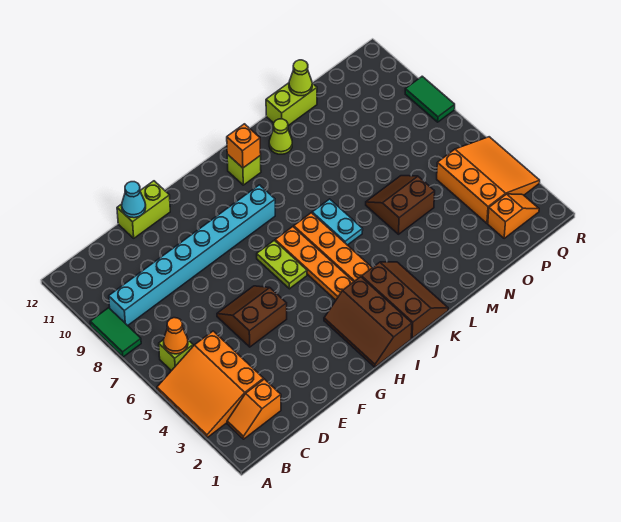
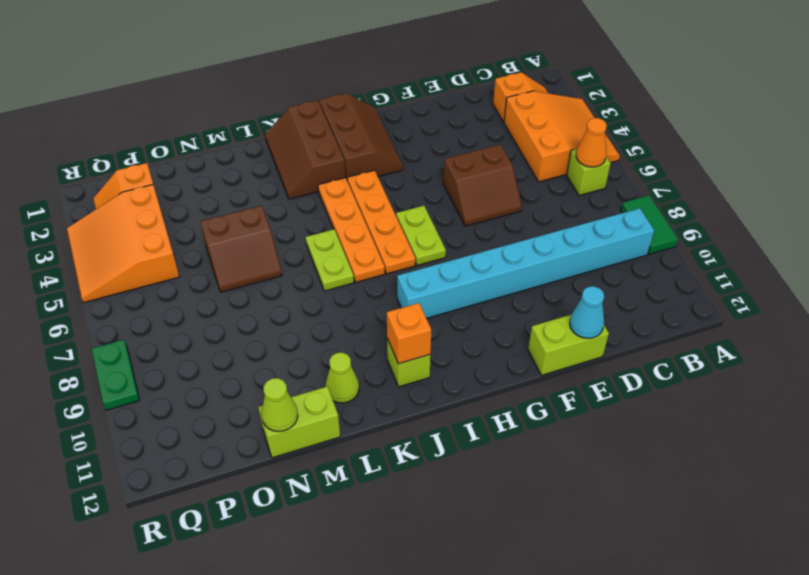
cyan plate K6:K7 level 1 -> lime plate K6:K7 level 1
green tile R8:R9 level 1 -> green plate R8:R9 level 1

